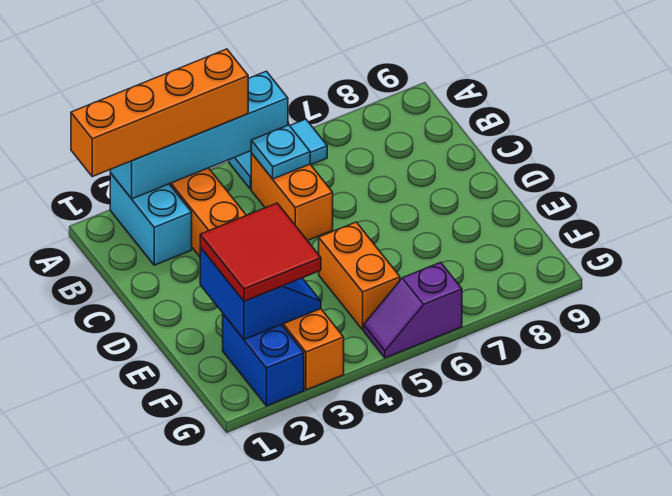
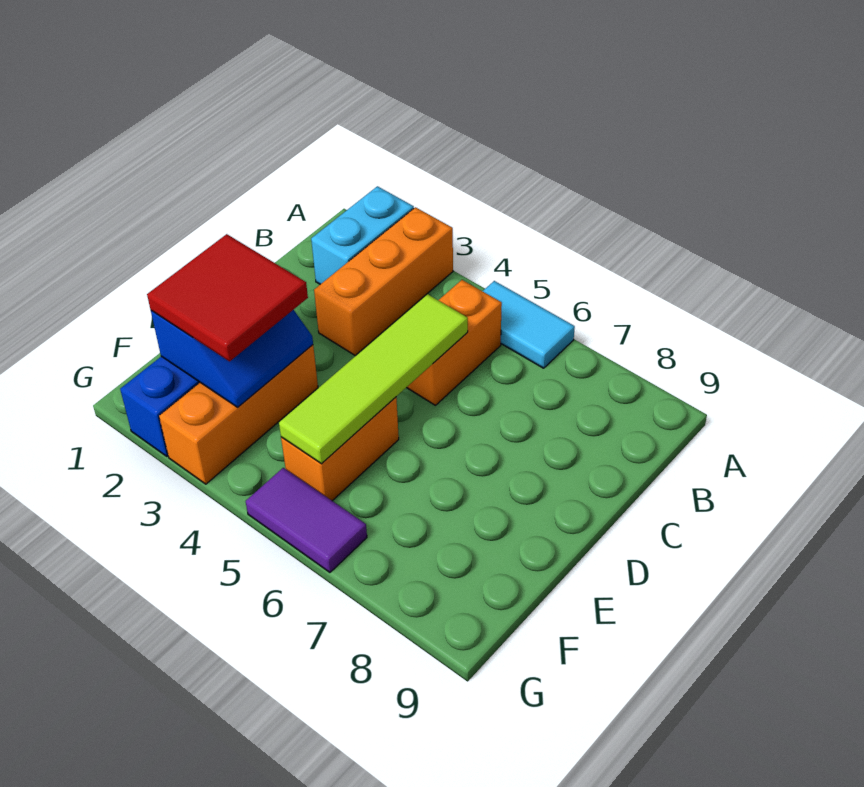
orange brick A1:A4 level 3 -> none
cyan brick A2:A5 level 2 -> none
cyan plate B5 level 2 -> none
none -> lime tile C5:F5 level 2
purple slope G5:G6 level 1 top 6 -> purple tile G5:G6 level 1

